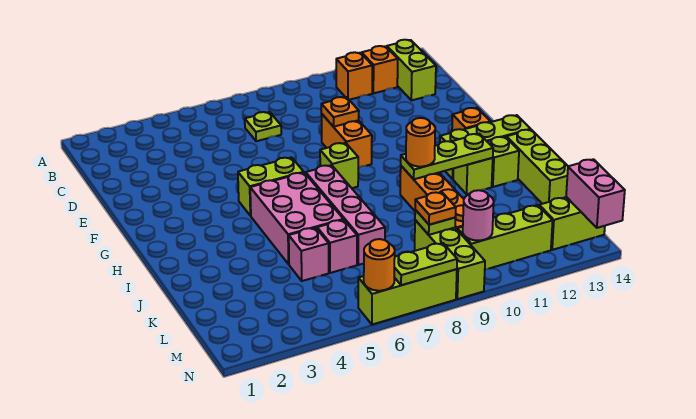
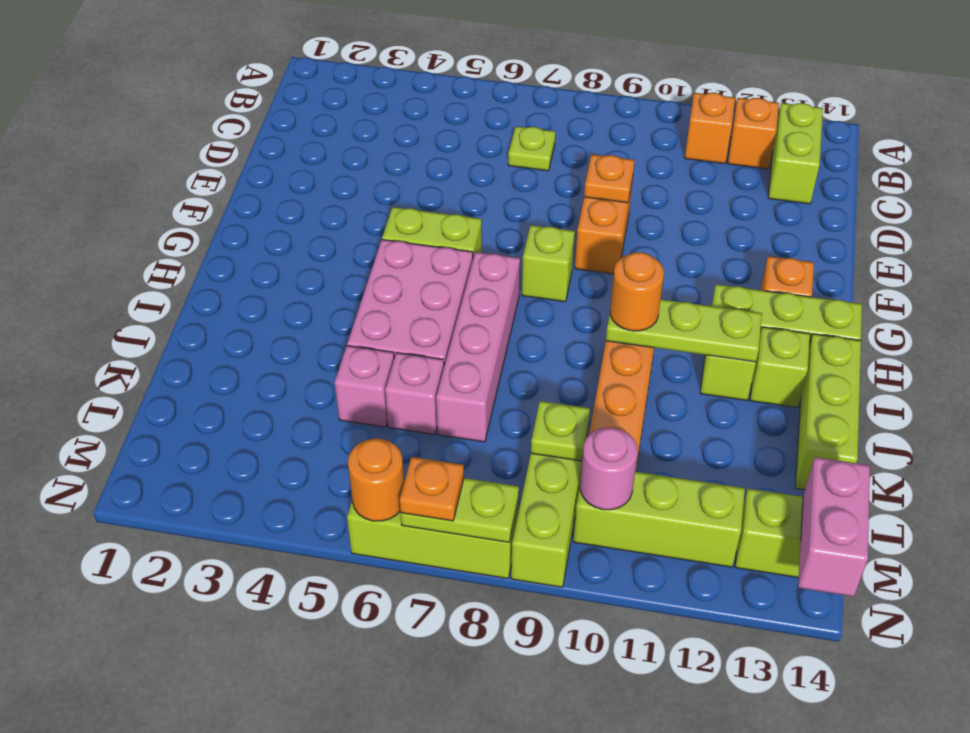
orange plate L9 level 3 -> orange plate N7 level 3

